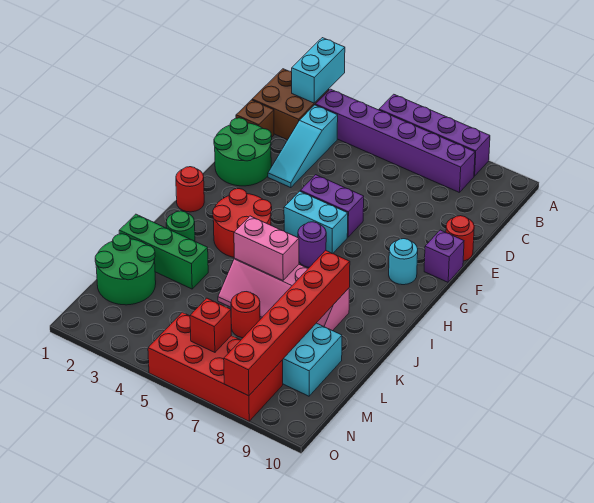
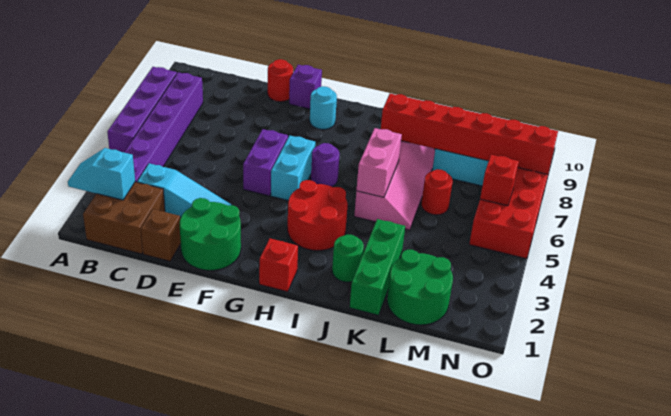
cyan brick A2:B2 level 2 -> cyan slope A2:B2 level 2 top B
red round brick H1 level 1 -> red brick H1 level 1

